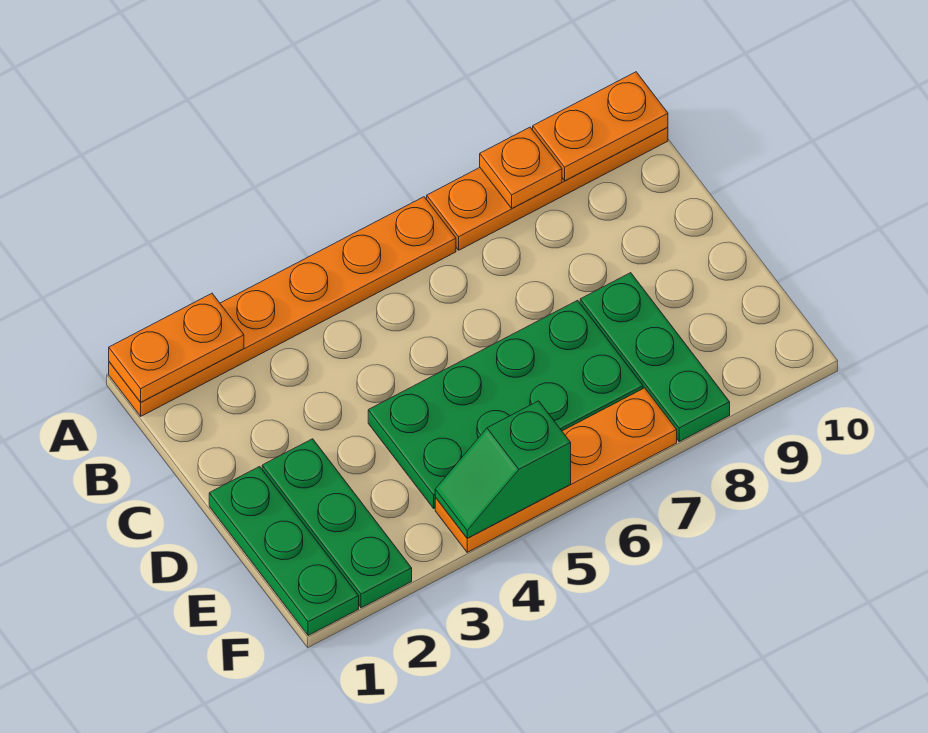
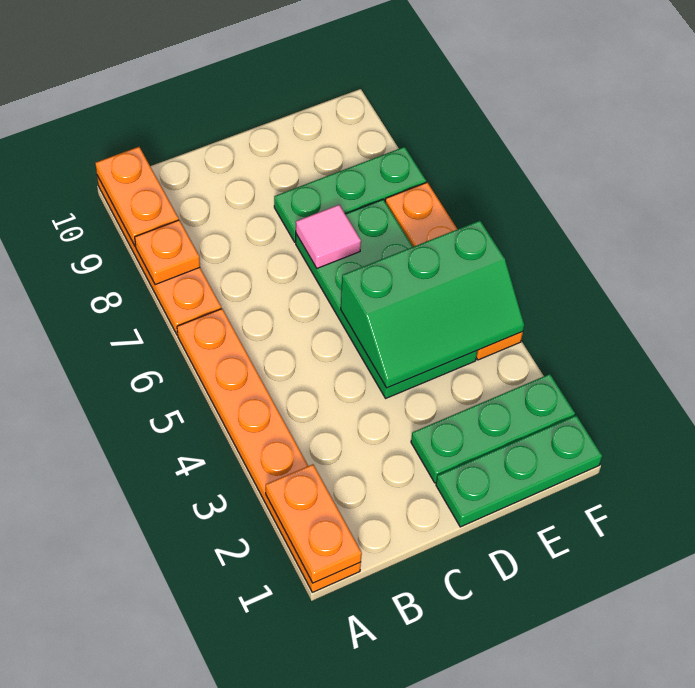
none -> pink tile D7 level 2
green slope F4:F5 level 2 top 5 -> green slope D4:F5 level 2 top 5

